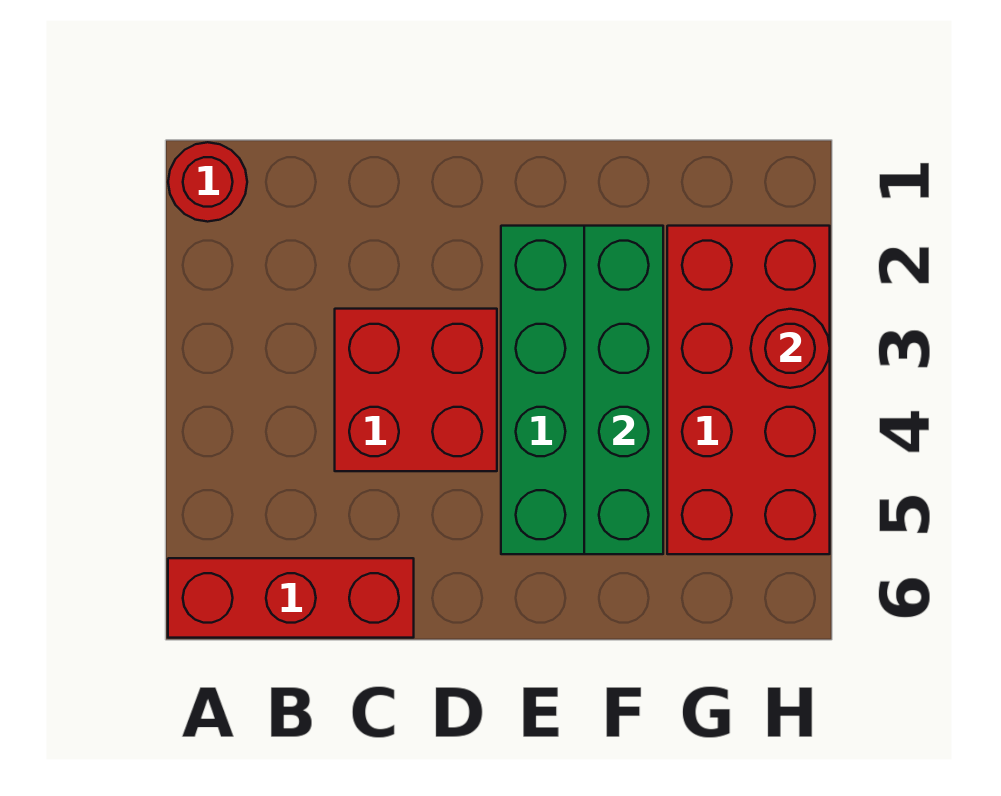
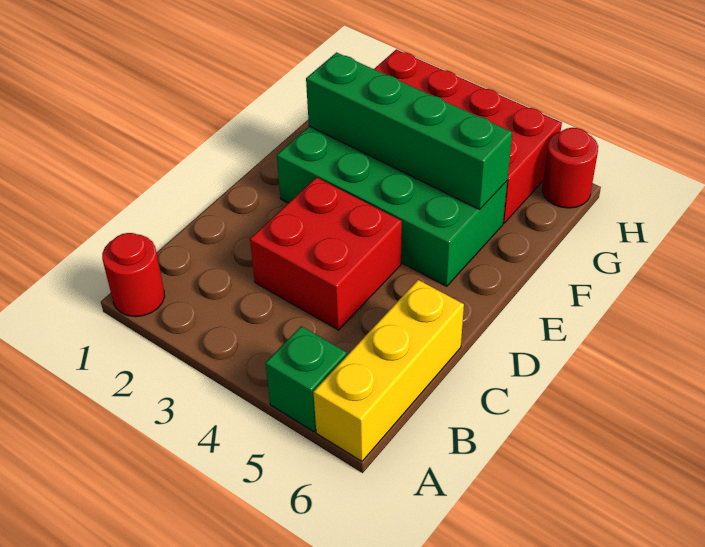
none -> green brick A5 level 1
red brick A6:C6 level 1 -> yellow brick A6:C6 level 1
red round brick H3 level 2 -> red round brick H6 level 1

